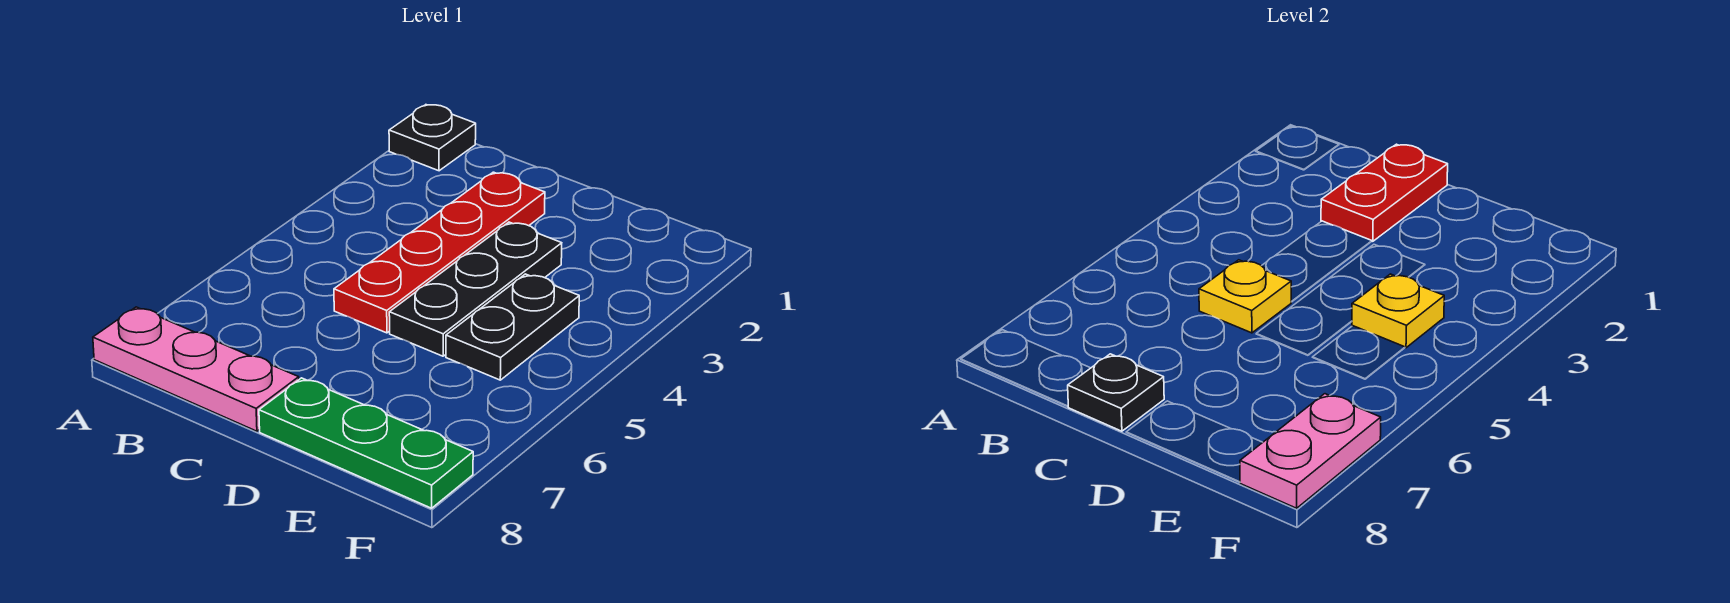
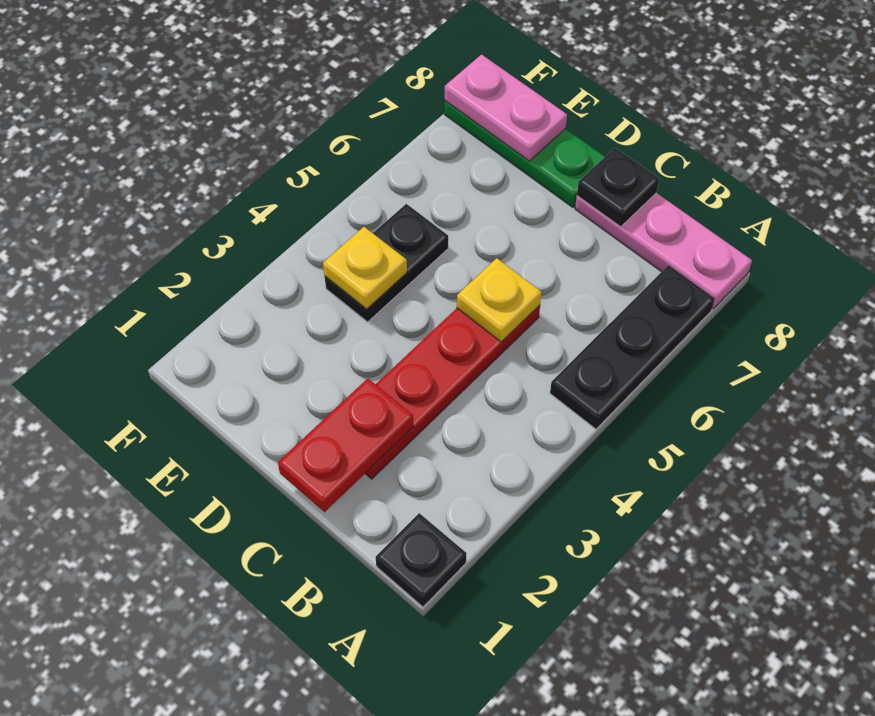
black plate D3:D5 level 1 -> black plate A5:A7 level 1
pink plate F7:F8 level 2 -> pink plate E8:F8 level 2

